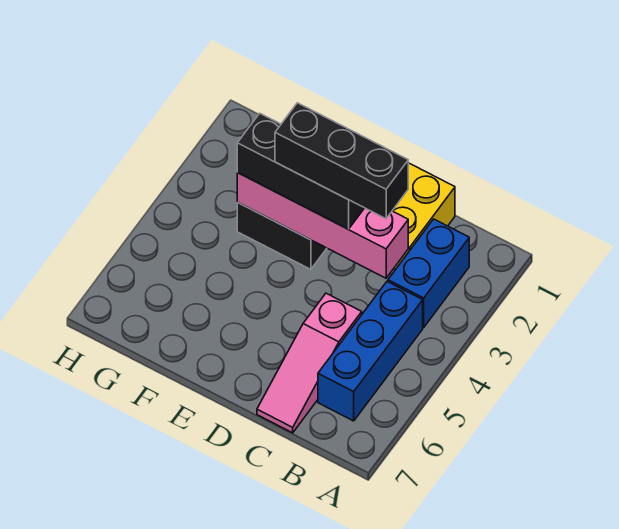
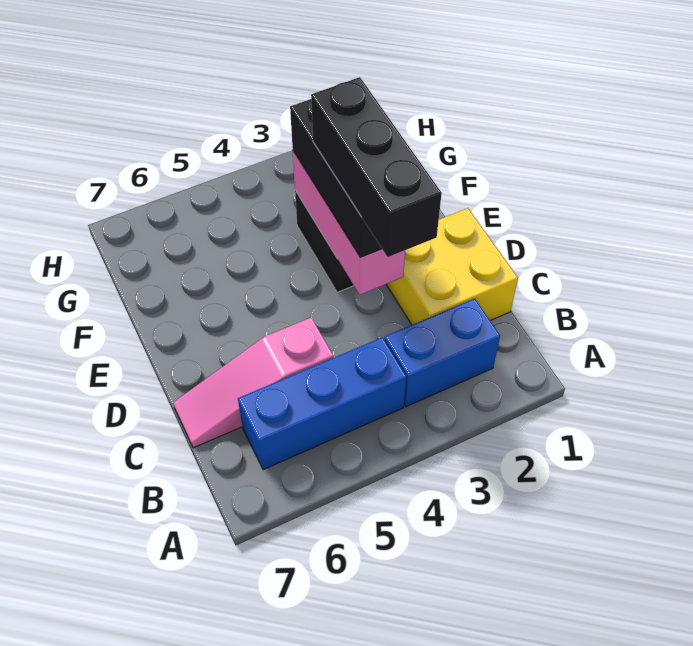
pink brick C3:F3 level 2 -> pink brick D3:F3 level 2

